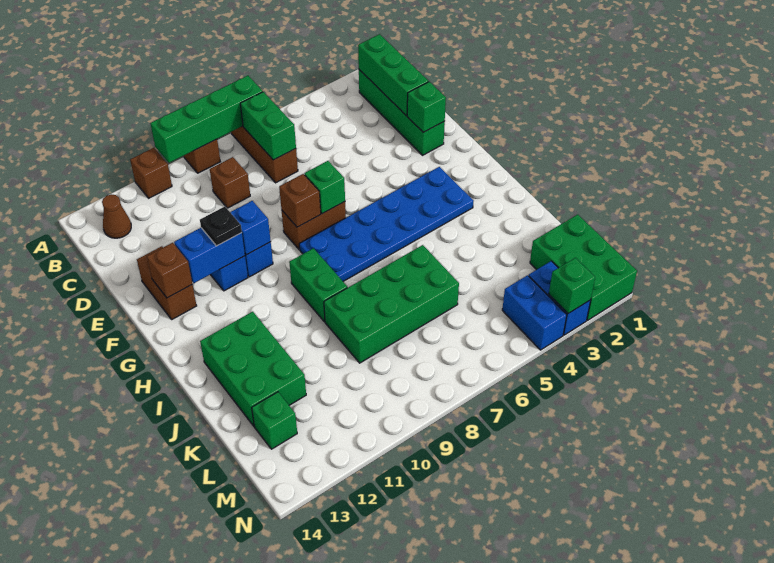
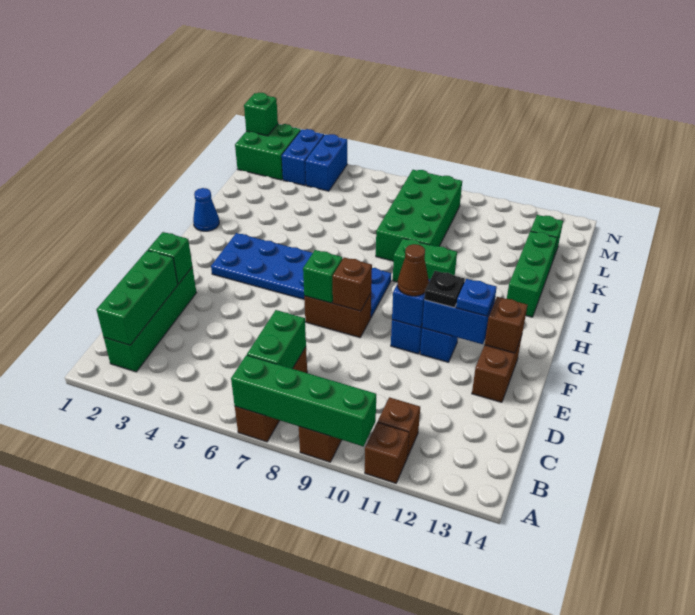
brown cone B13 level 1 -> brown cone F10 level 3
brown brick C9 level 1 -> brown brick B11 level 1
none -> blue plate F12 level 3
green brick H9:I9 level 1 -> green brick I9:I10 level 1
none -> blue cone I1 level 1
green brick I12:K13 level 1 -> green brick I13:K13 level 1
green brick J6:K9 level 1 -> green brick J8:M9 level 1
green brick L1:N2 level 1 -> green brick M1:N2 level 1
green brick N3 level 2 -> green brick N1 level 2

